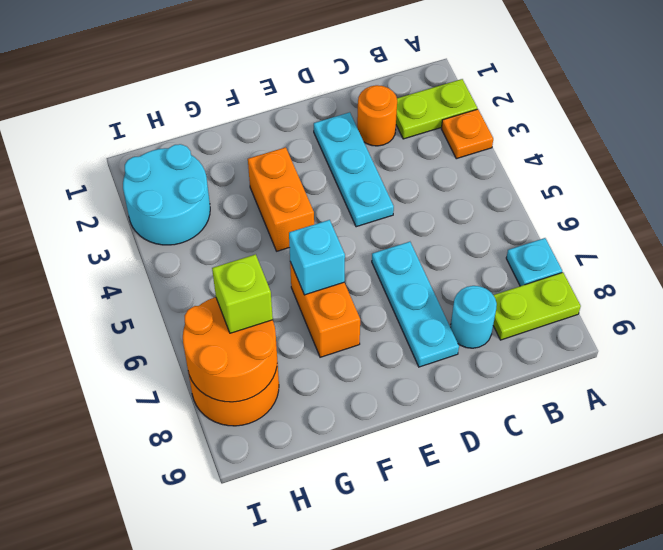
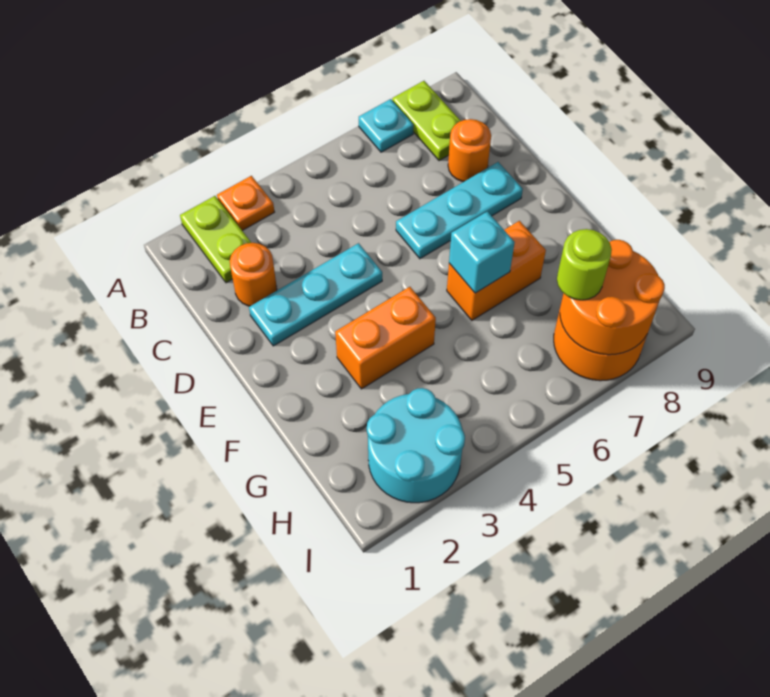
cyan round brick C8 level 1 -> orange round brick C8 level 1
lime brick H7 level 3 -> lime round brick H7 level 3

